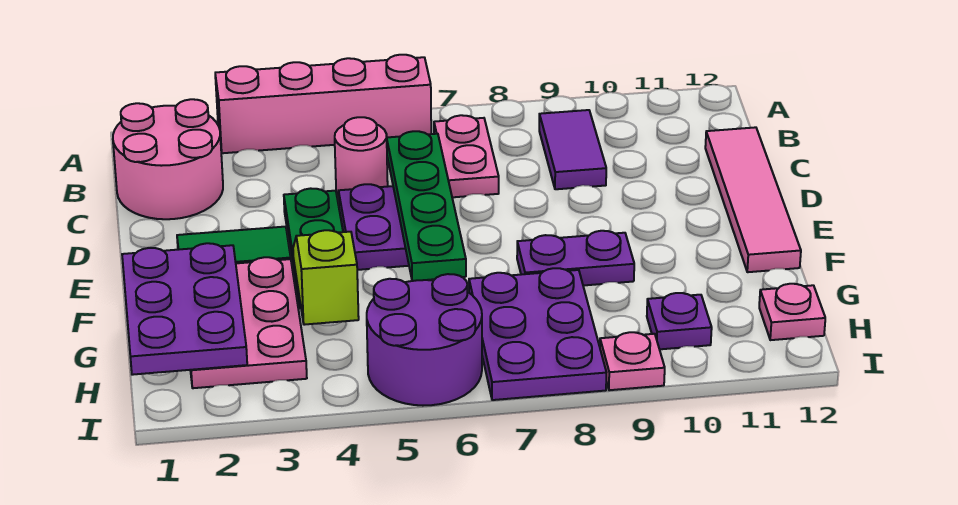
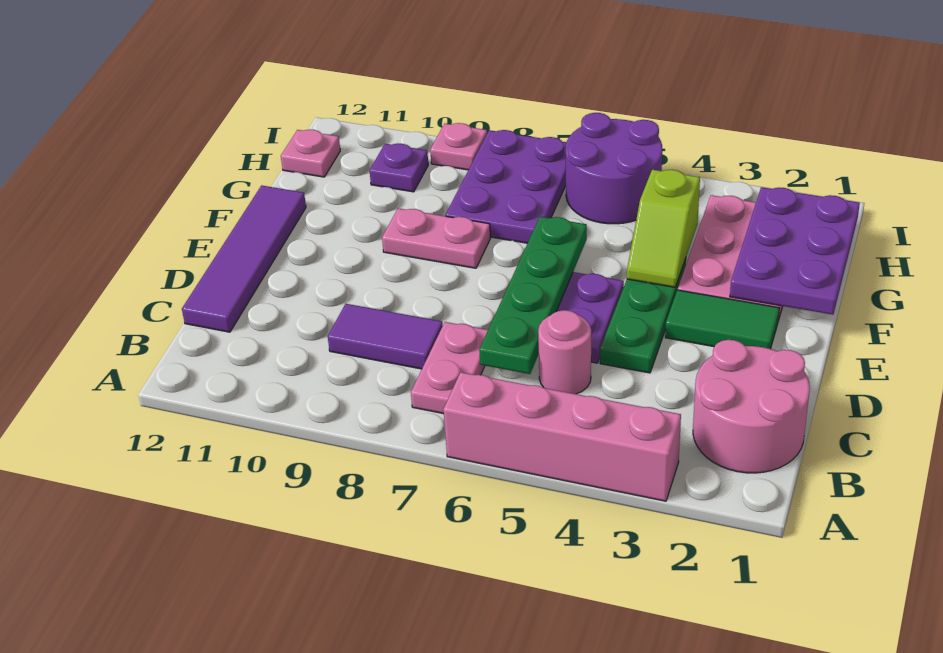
purple tile B9:C9 level 1 -> purple tile C8:C9 level 1
pink tile C12:F12 level 1 -> purple tile C12:F12 level 1
purple plate F8:F9 level 1 -> pink plate F8:F9 level 1

